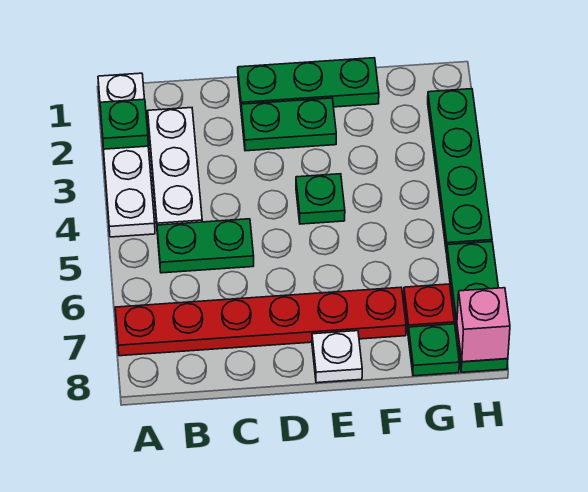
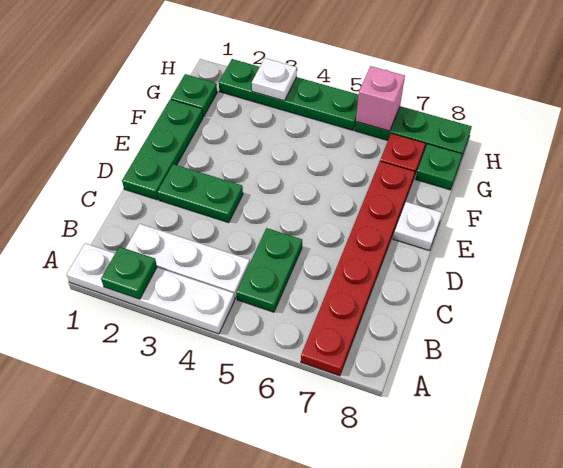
green plate D2:E2 level 1 -> green plate D2:D3 level 1
green plate E4 level 1 -> green plate G1 level 1
none -> white plate H3 level 2
pink brick H8 level 2 -> pink brick H6 level 2

